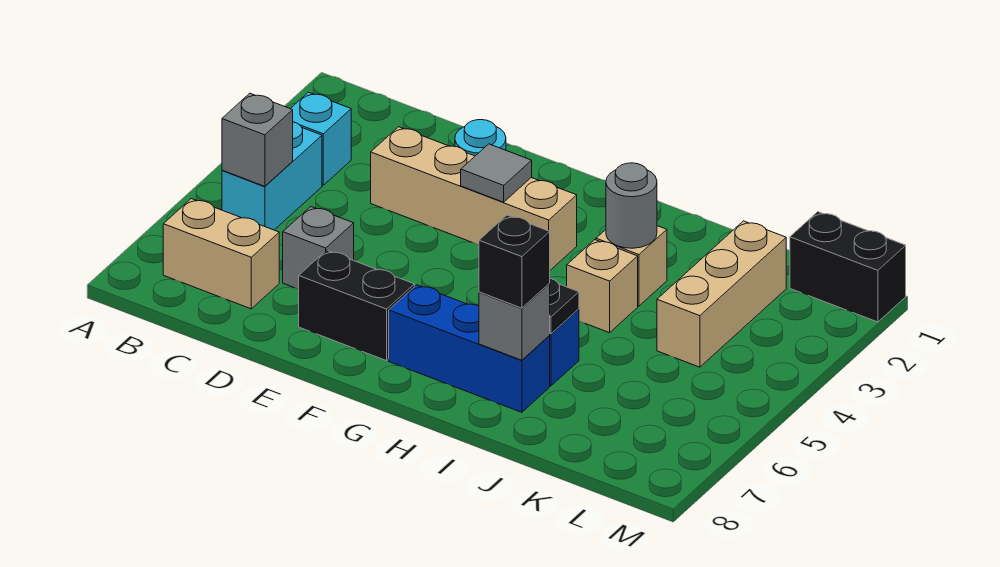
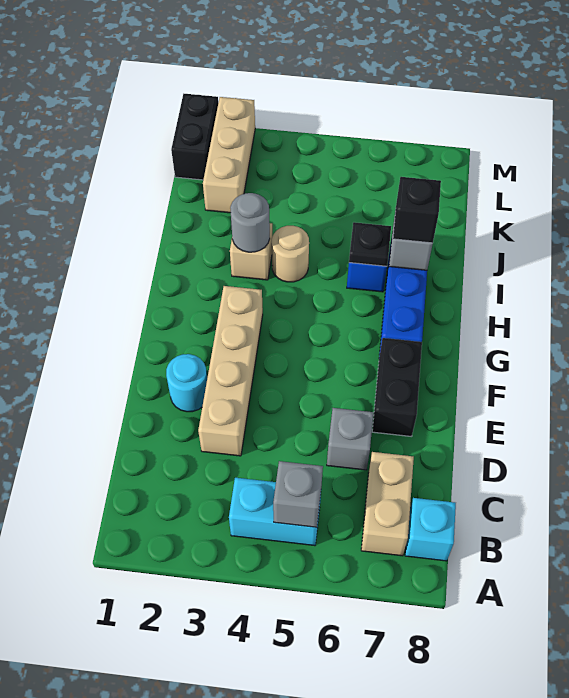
cyan brick B3 level 1 -> cyan brick B8 level 1
grey tile F3 level 2 -> none
tan brick I4 level 1 -> tan round brick I4 level 1
tan brick K2:K4 level 1 -> tan brick K2:M2 level 1

